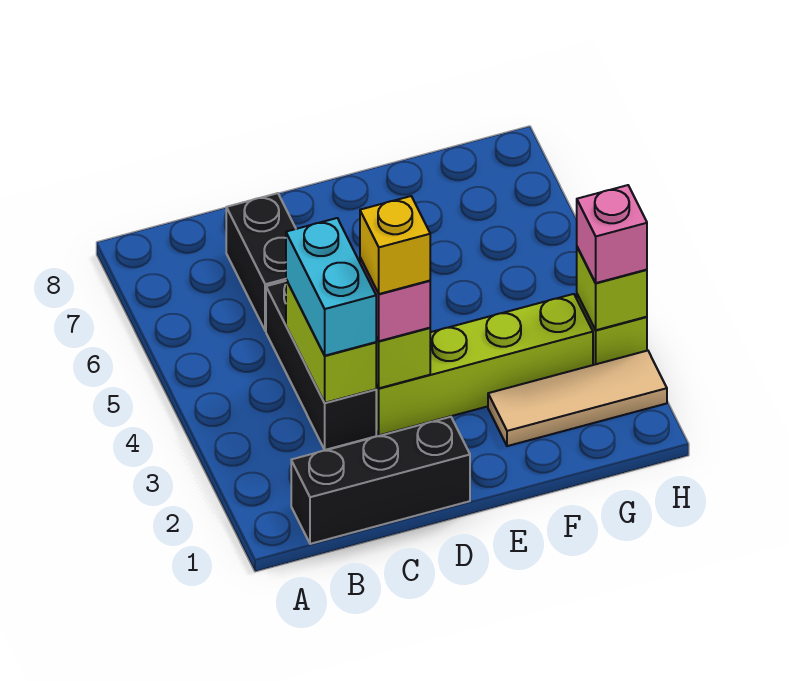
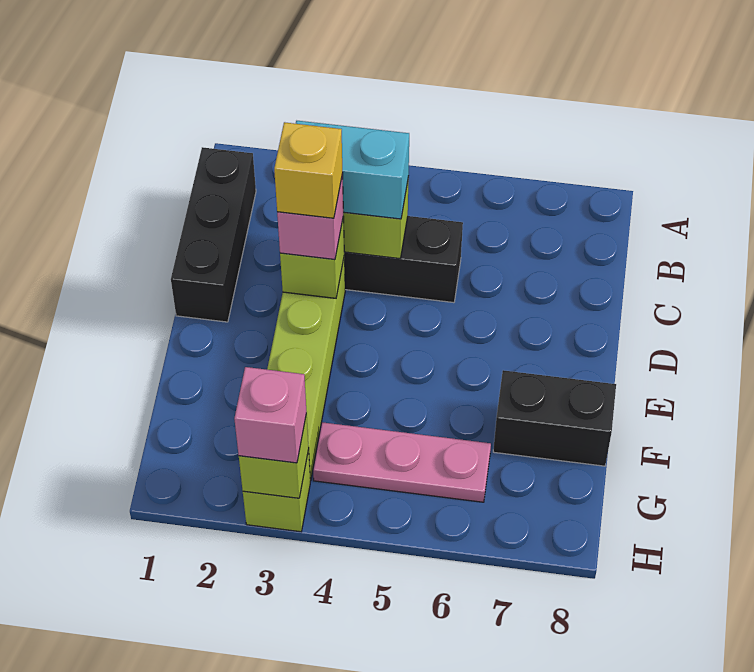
black brick C6:C7 level 1 -> black brick F7:F8 level 1
tan tile F2:H2 level 1 -> none
none -> pink plate G4:G6 level 1

